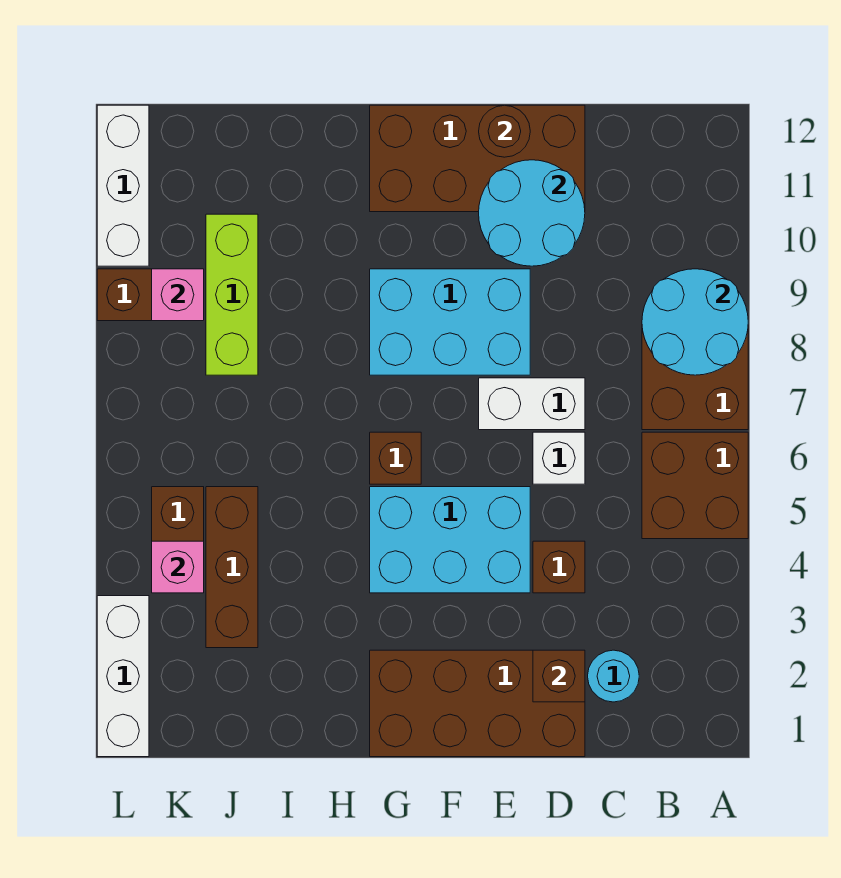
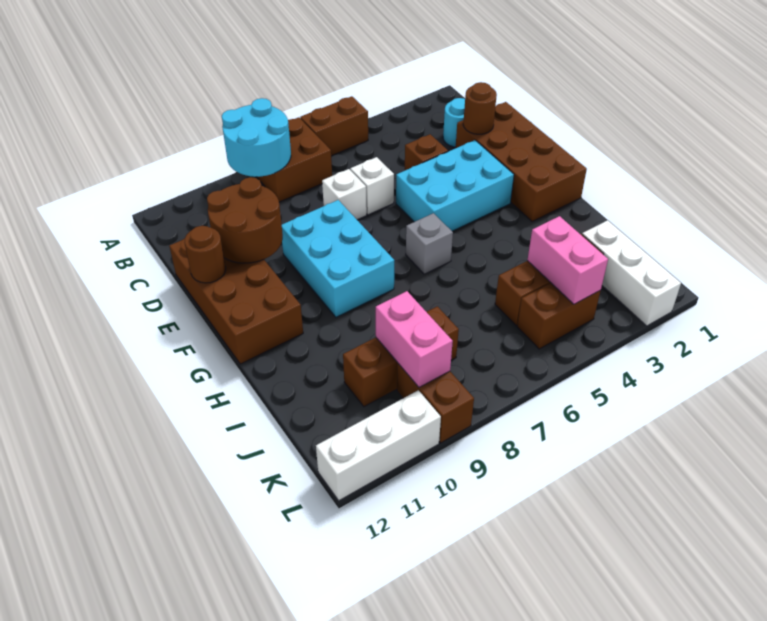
brown brick A5:B6 level 1 -> brown brick A5:A6 level 1
brown brick D2 level 2 -> brown round brick D2 level 2
white brick D7:E7 level 1 -> white brick D7 level 1
cyan round brick D10:E11 level 2 -> brown round brick D10:E11 level 2
cyan brick E4:G5 level 1 -> cyan brick E3:F5 level 1
brown brick G6 level 1 -> grey brick G6 level 1
lime brick J8:J10 level 1 -> brown brick J8:J10 level 1
pink brick K4 level 2 -> pink brick J4:K4 level 2
pink brick K9 level 2 -> pink brick J9:K9 level 2
white brick L1:L3 level 1 -> white brick J2:L2 level 1

